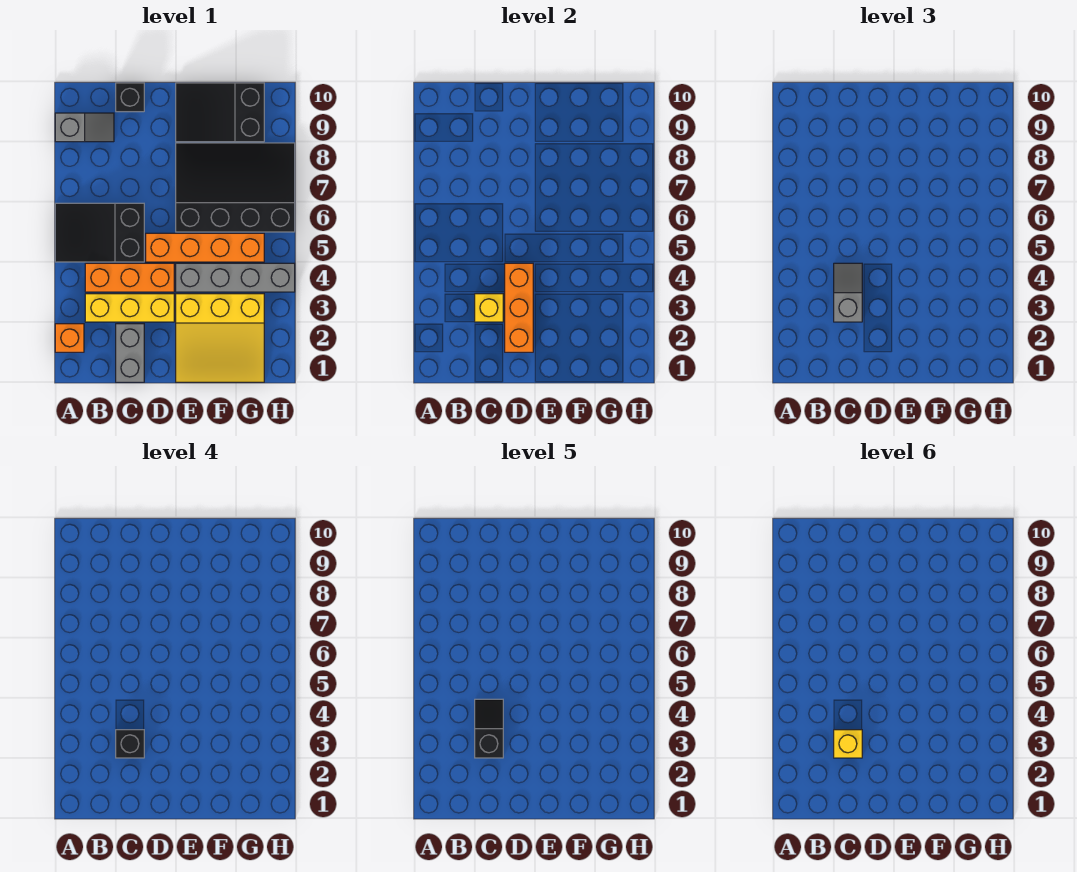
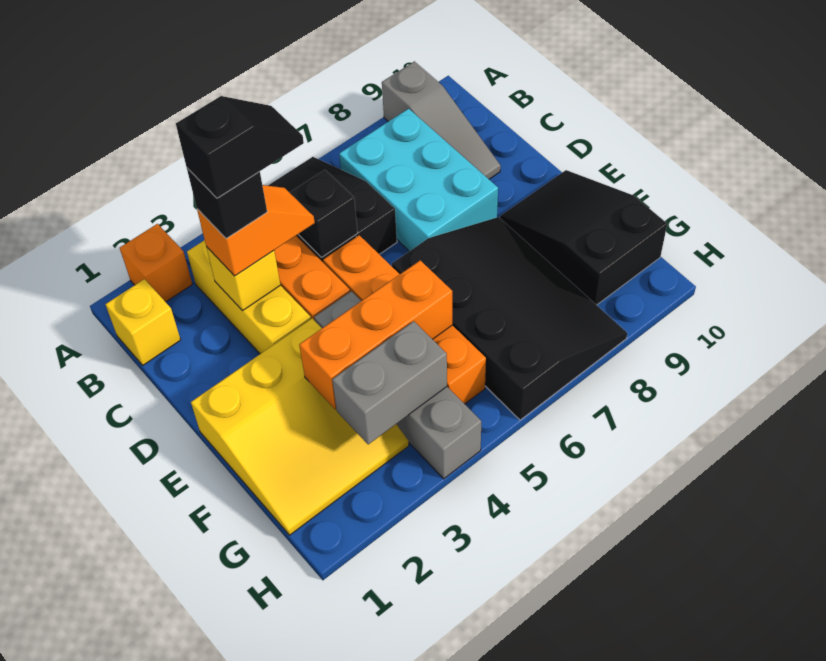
grey slope A9:B9 level 1 top A -> grey slope A9:C9 level 1 top A
none -> cyan brick B7:D8 level 1
grey brick C1:C2 level 1 -> grey brick G3:G4 level 2
grey slope C3:C4 level 3 top 3 -> orange slope C3:C4 level 3 top 3
yellow brick C3 level 6 -> yellow brick B1 level 1
black brick C10 level 1 -> black brick C5 level 2
orange brick D2:D4 level 2 -> orange brick F3:F5 level 2
yellow slope E1:G3 level 1 top 3 -> yellow slope E1:G3 level 1 top E

